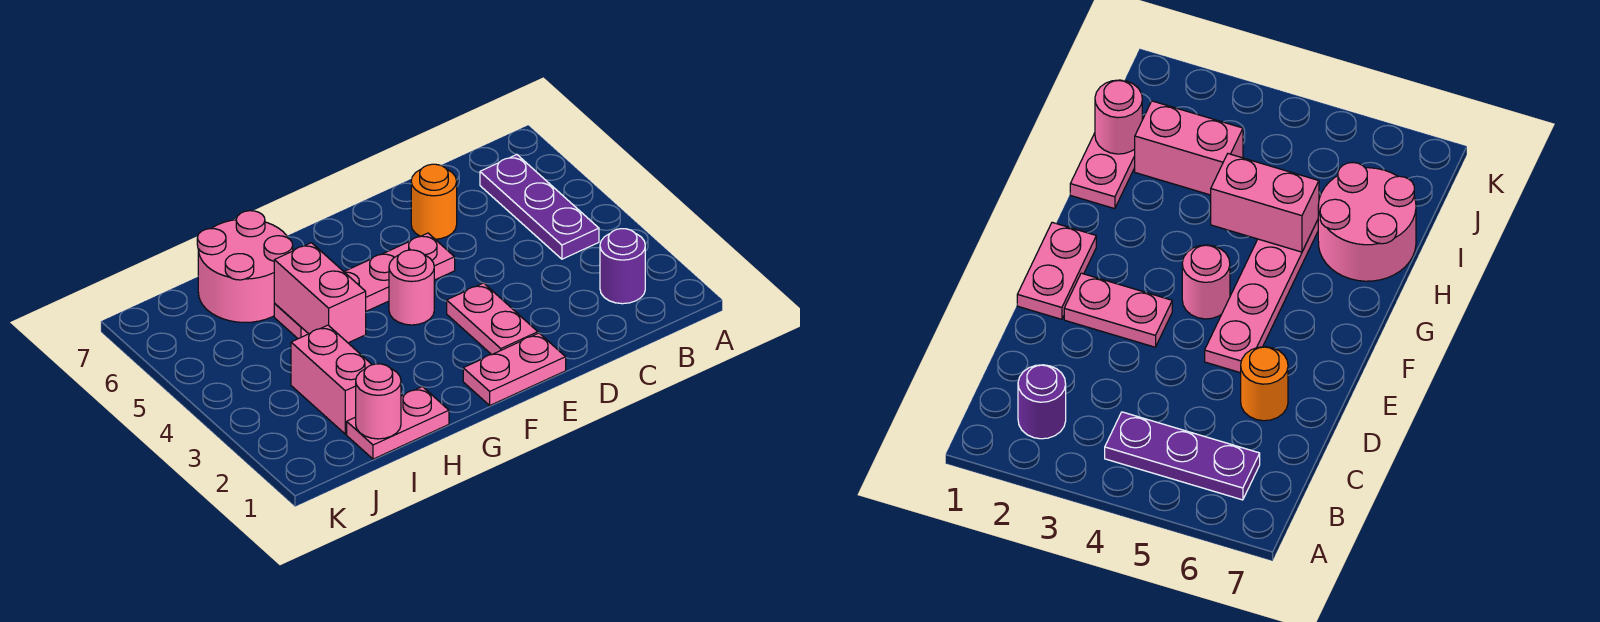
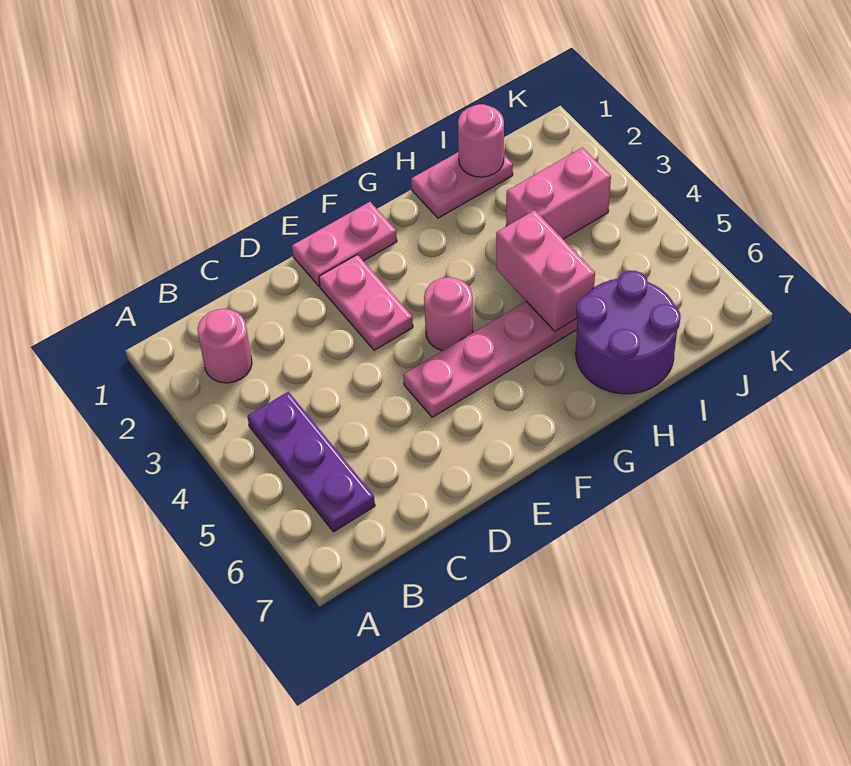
purple round brick B2 level 1 -> pink round brick B2 level 1
orange round brick D6 level 1 -> none
pink round brick H6:I7 level 1 -> purple round brick H6:I7 level 1
pink brick I2:I3 level 1 -> pink brick I3:J3 level 1

